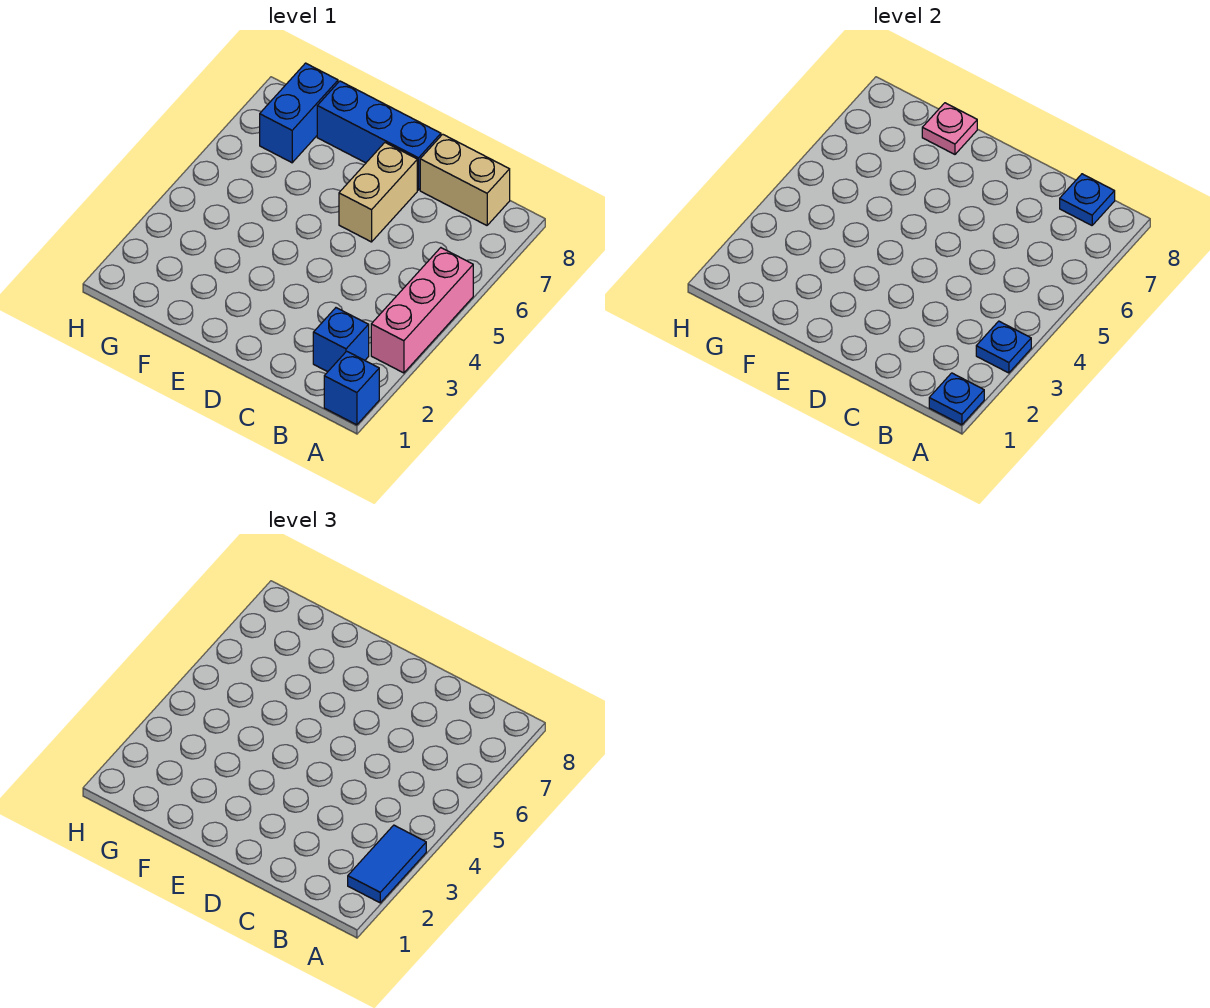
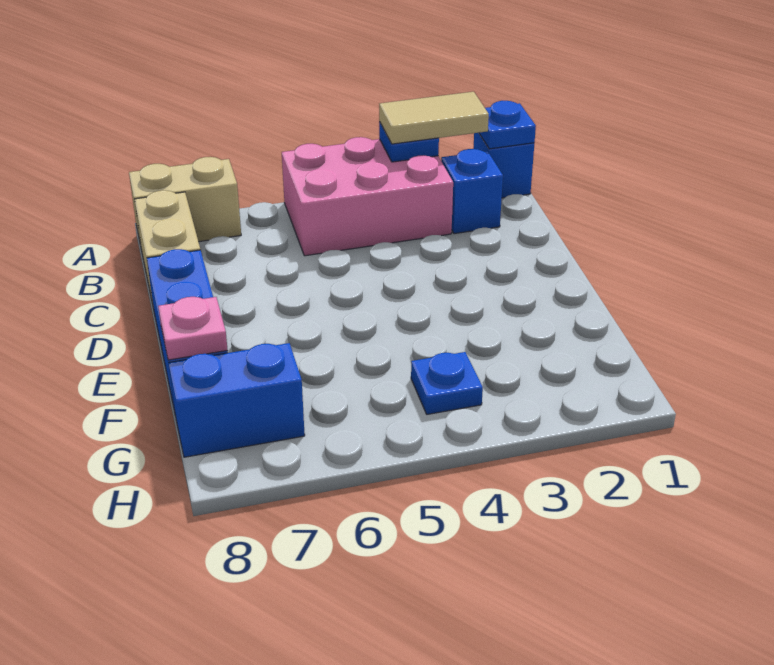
blue tile A2:A3 level 3 -> tan tile A2:A3 level 3
pink brick A3:A5 level 1 -> pink brick A3:B5 level 1
blue plate B8 level 2 -> blue plate G4 level 1
tan brick D6:D7 level 1 -> tan brick A7:A8 level 1

